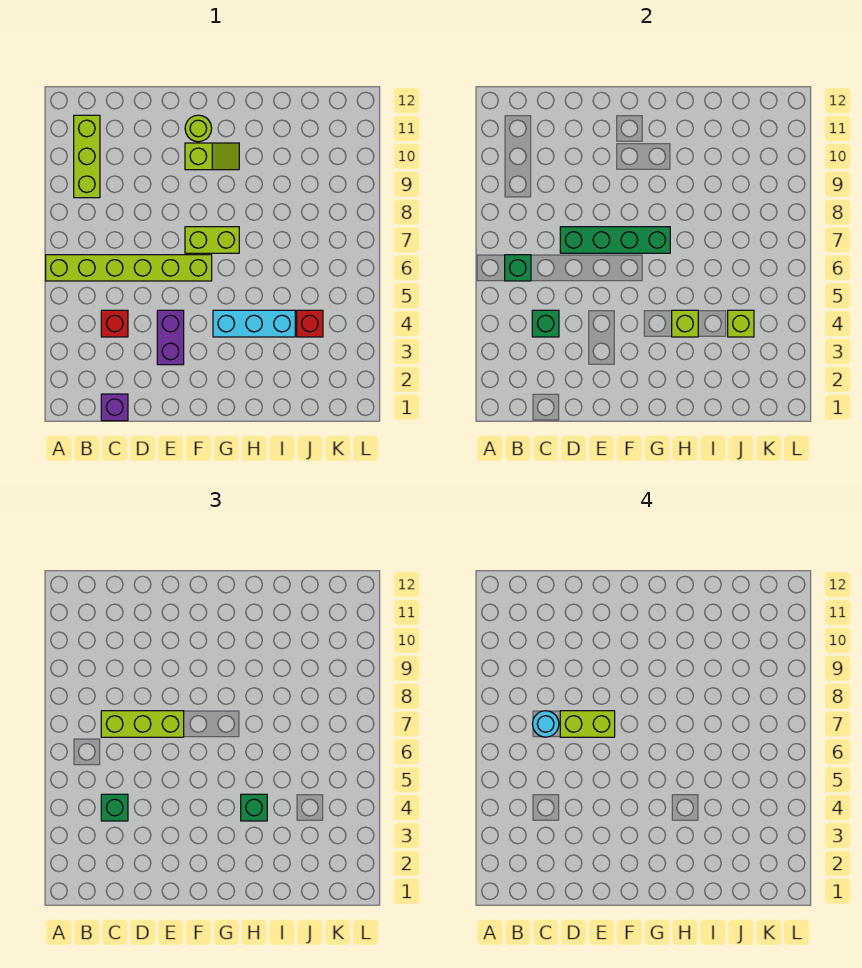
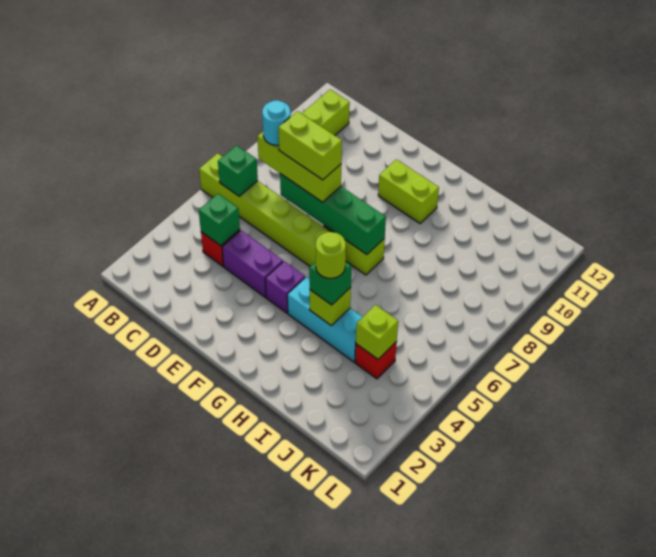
purple brick C1 level 1 -> purple brick F4 level 1
green brick C4 level 3 -> none
purple brick E3:E4 level 1 -> purple brick D4:E4 level 1
lime slope F10:G10 level 1 top F -> lime brick F10:G10 level 1
lime round brick F11 level 1 -> lime round brick H4 level 4

